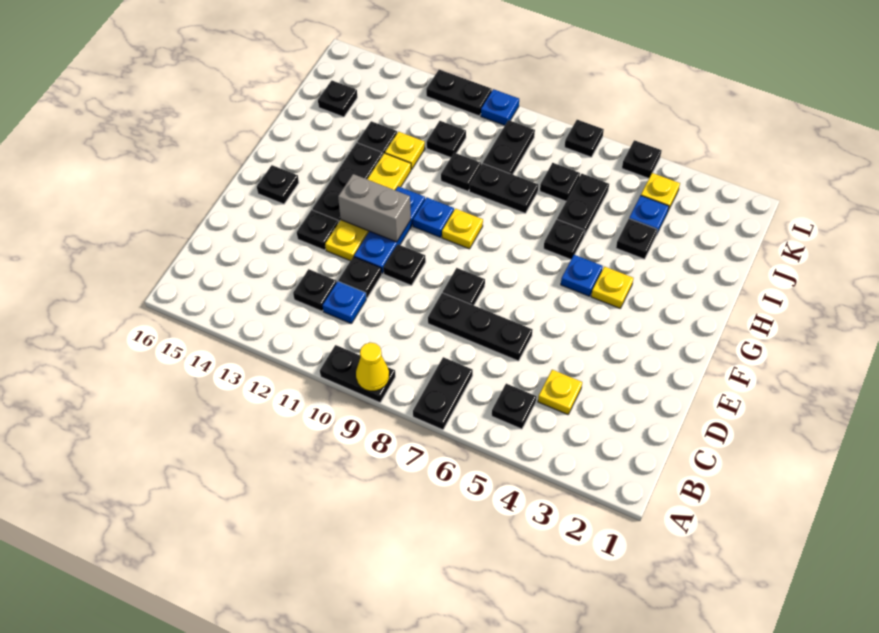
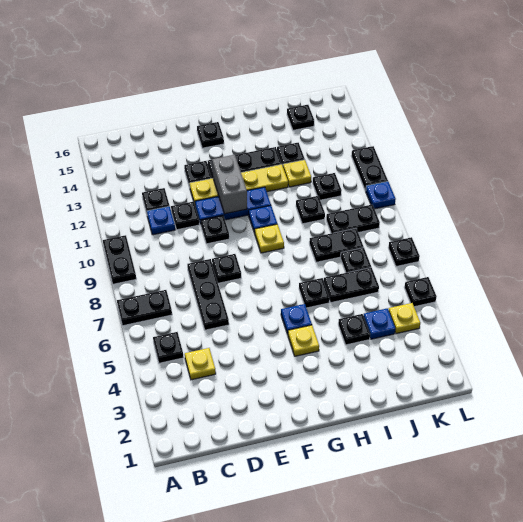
yellow cone A9 level 2 -> none
black plate I8:I9 level 1 -> black plate I8:J8 level 1

